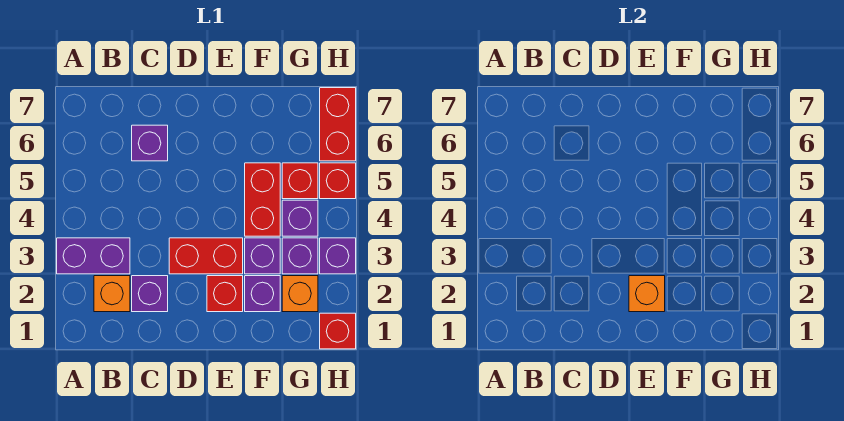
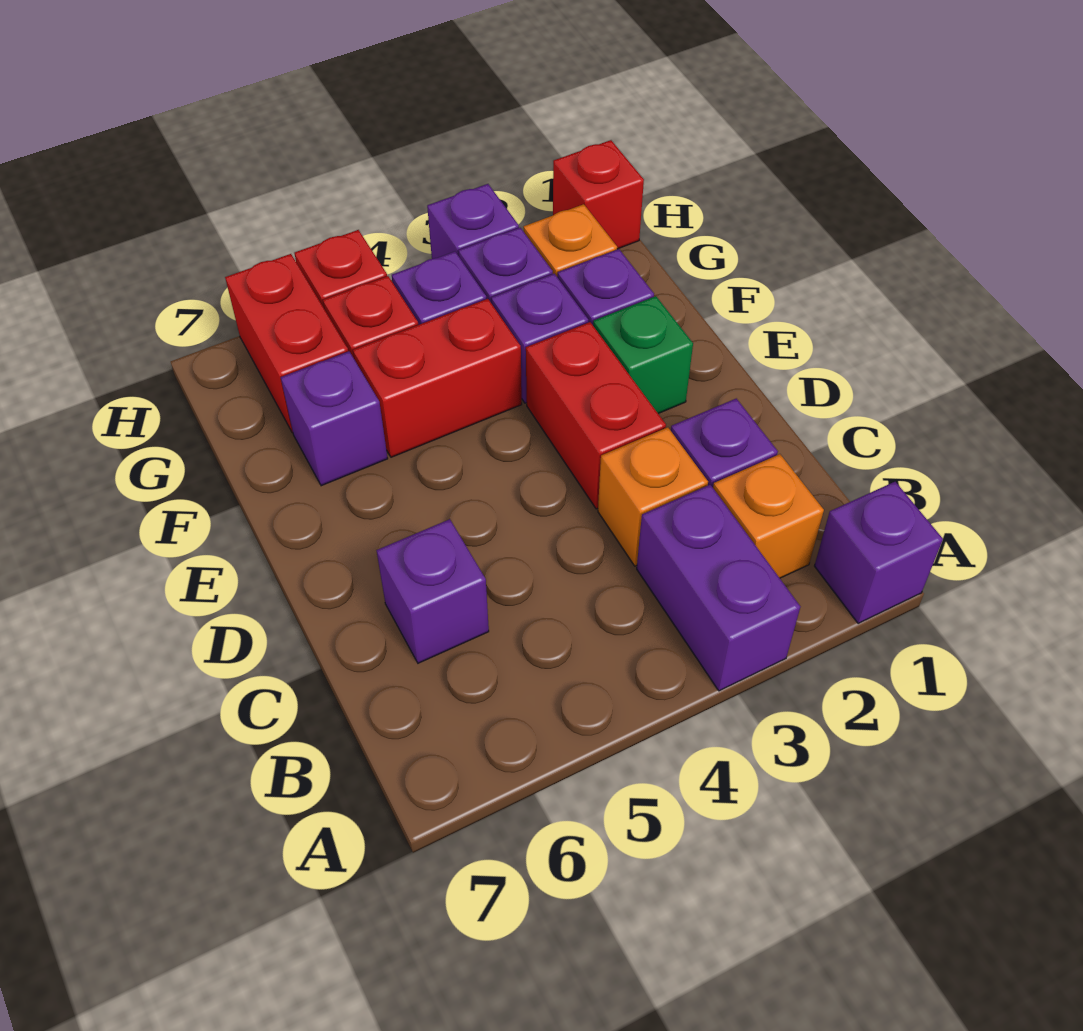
none -> purple brick A1 level 1
red brick E2 level 1 -> green brick E2 level 1
orange brick E2 level 2 -> orange brick C3 level 1
none -> purple brick F6 level 1
red brick H6:H7 level 1 -> red brick G6:H6 level 1

